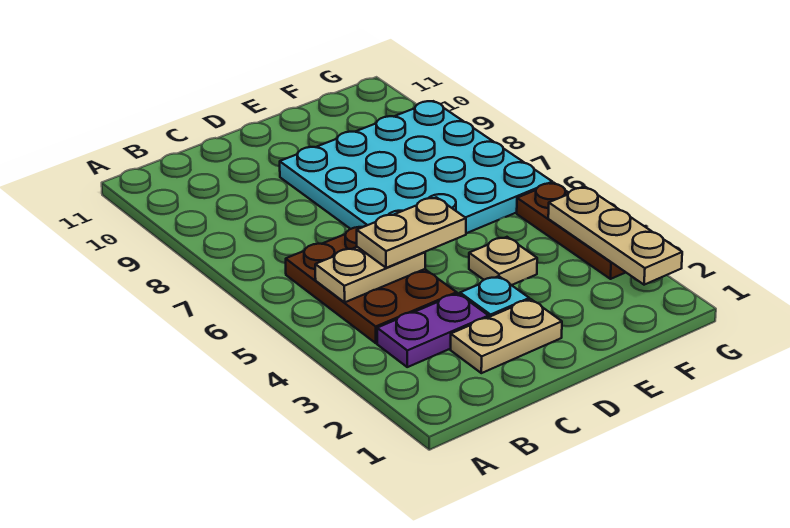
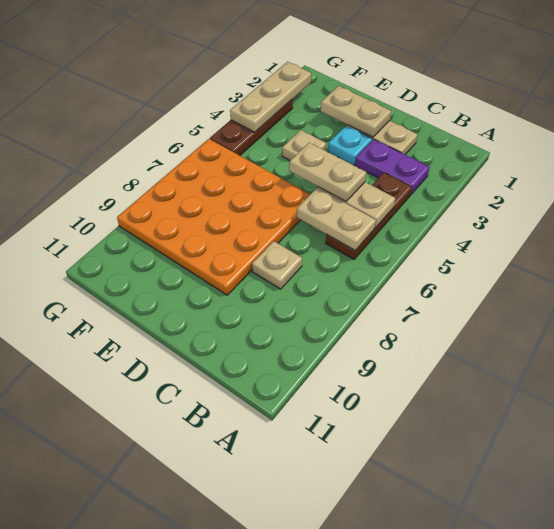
brown plate B4:C6 level 1 -> brown plate B4:B6 level 1
none -> tan plate B6:C6 level 2
none -> tan plate C8 level 1
none -> tan plate D2:E2 level 2
cyan plate D6:G9 level 1 -> orange plate D6:G9 level 1

